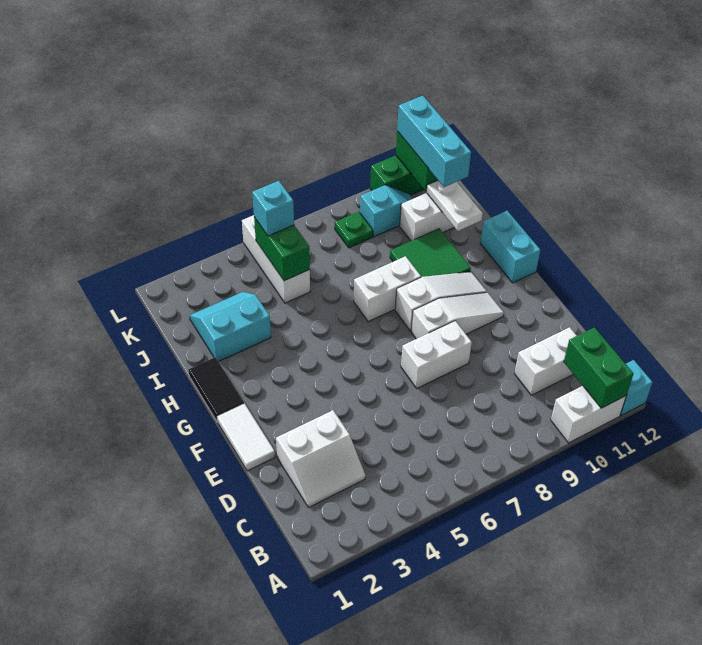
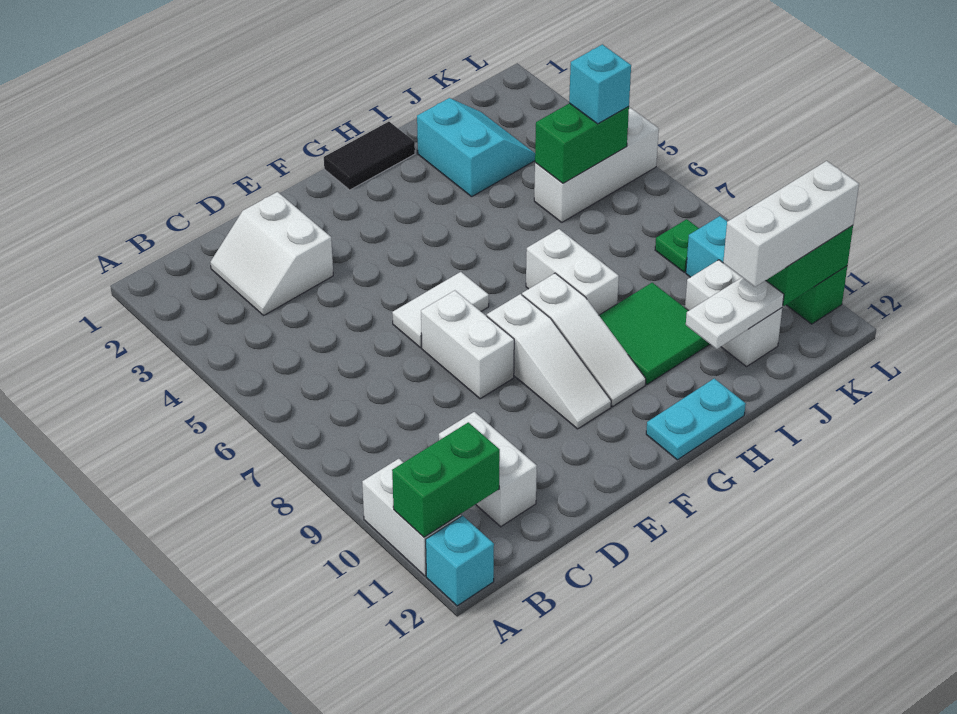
white tile E1:F1 level 1 -> white tile E6:F6 level 1
cyan brick G12:H12 level 1 -> cyan plate G12:H12 level 1
cyan brick J11:L11 level 3 -> white brick J11:L11 level 3

